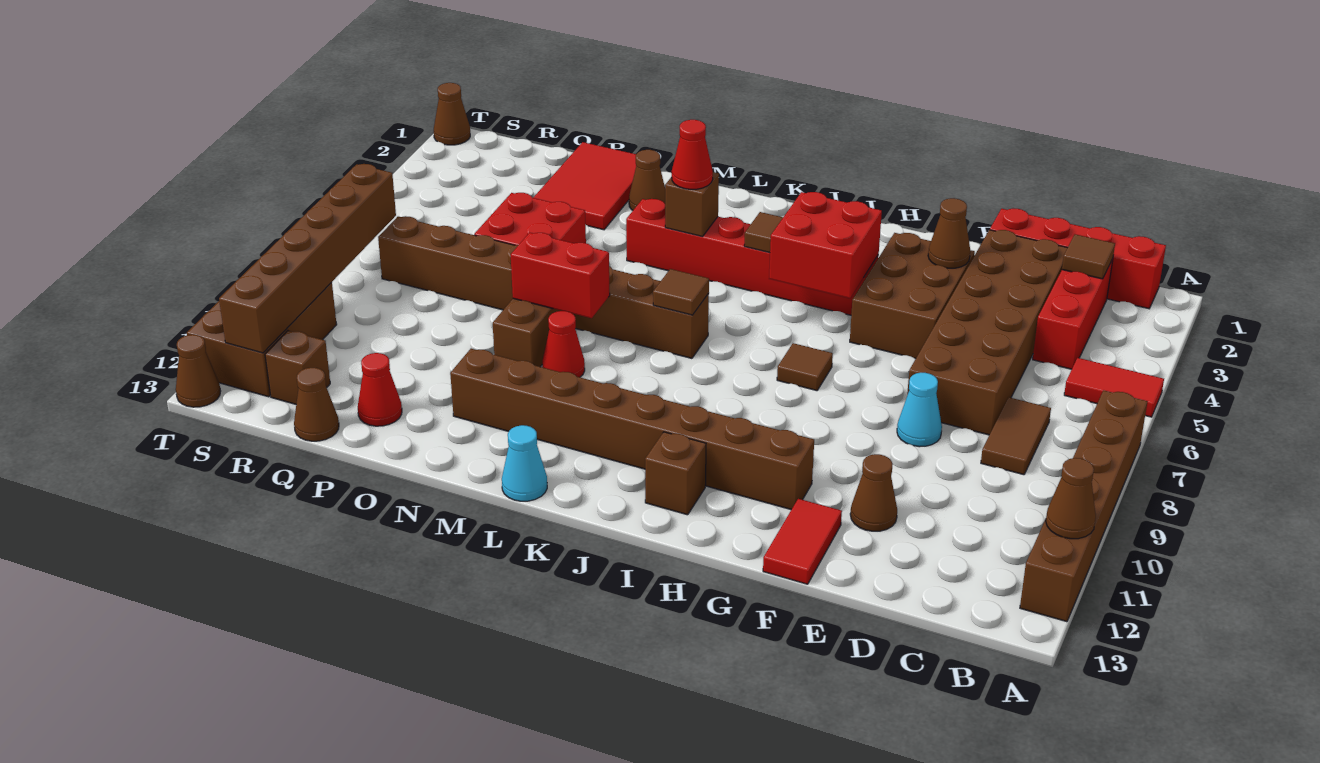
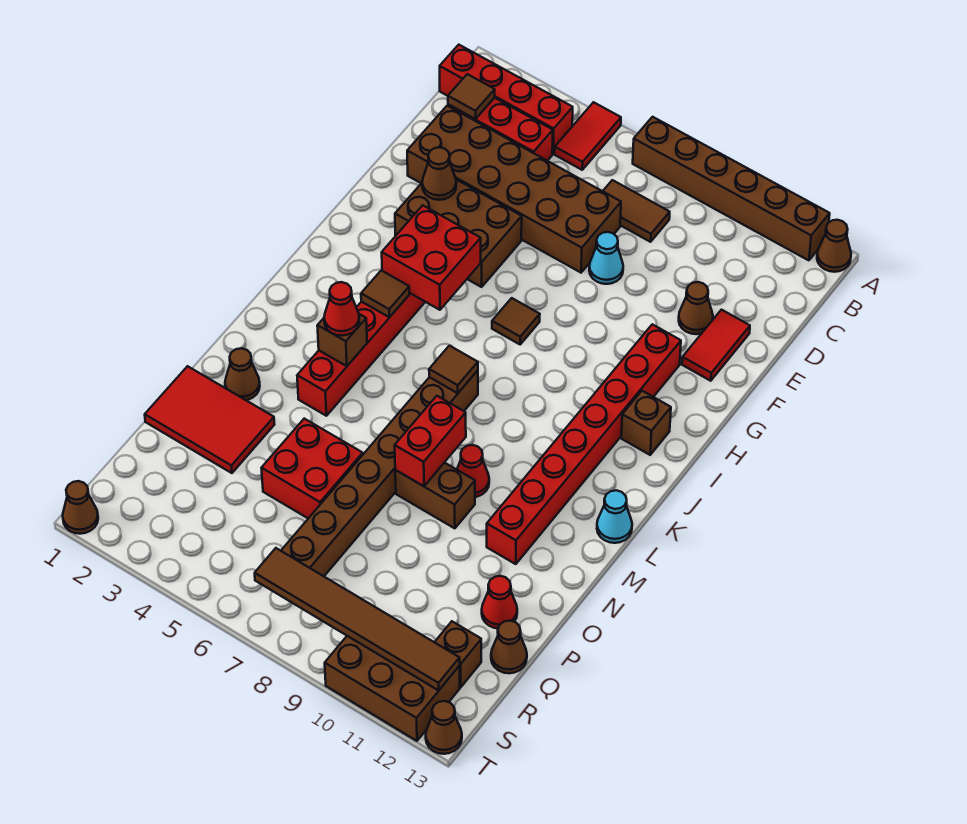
brown cone A11 level 2 -> brown cone A13 level 1
red brick B1:E1 level 1 -> red brick B1:B4 level 1
red tile F12:F13 level 1 -> red tile E12:F12 level 1
brown brick G11:N11 level 1 -> red brick G11:N11 level 1
brown brick S7:S12 level 2 -> brown tile S7:S12 level 2

